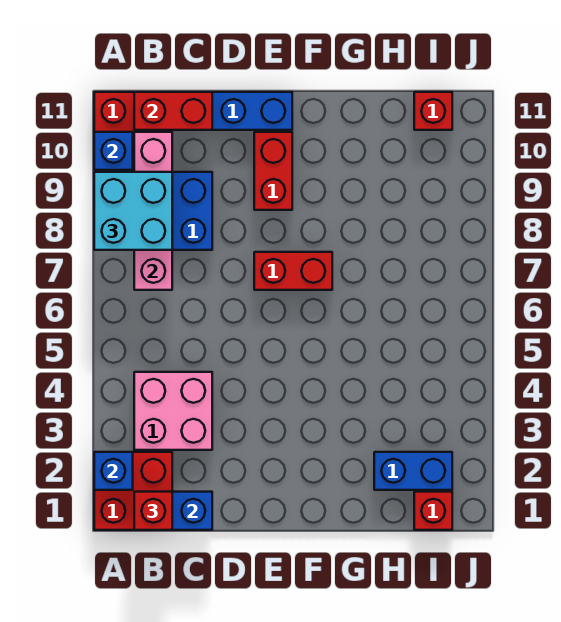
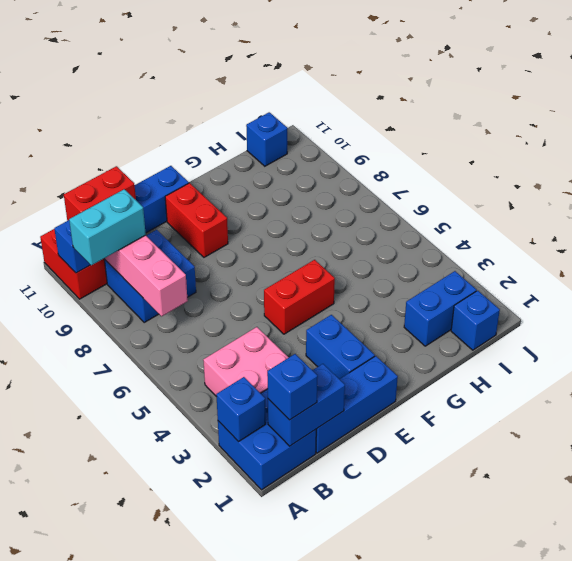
red brick A1:B2 level 1 -> blue brick A1:B2 level 1
cyan brick A8:B9 level 3 -> cyan brick A9:B9 level 3
red brick B1 level 3 -> blue brick B1 level 3
none -> blue brick C1:E1 level 1
none -> blue brick E2:E3 level 1
red brick E7:F7 level 1 -> red brick E5:F5 level 1
red brick I1 level 1 -> blue brick I1 level 1
red brick I11 level 1 -> blue brick I11 level 1

